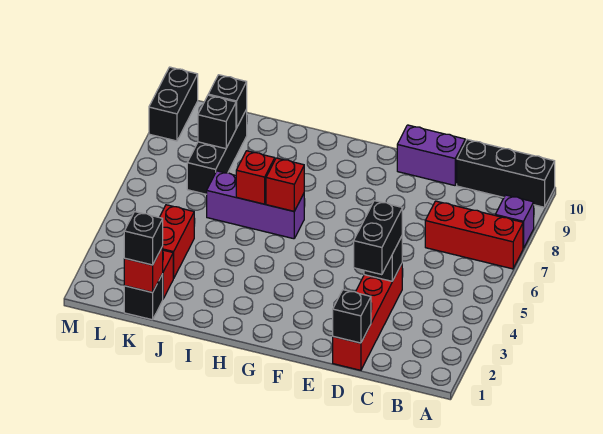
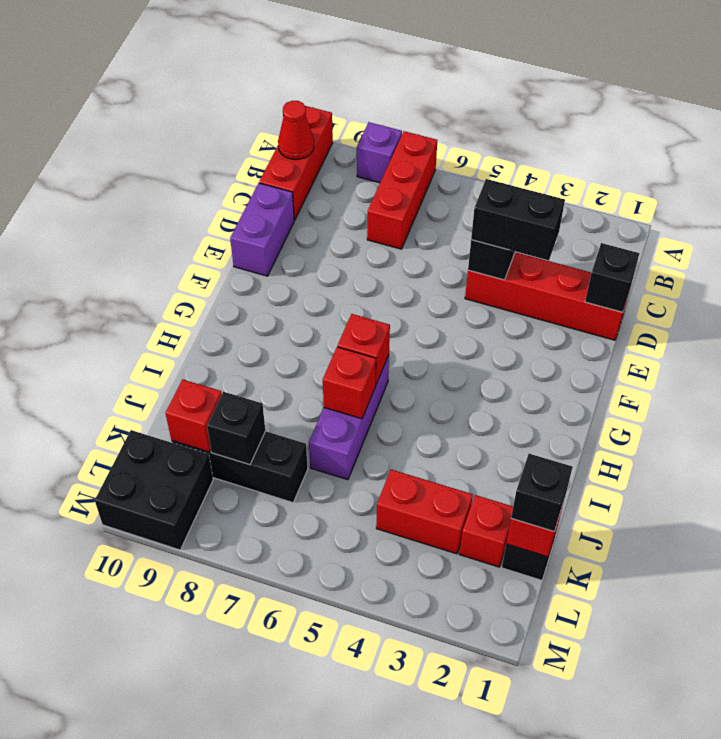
black brick A10:C10 level 1 -> red brick A10:C10 level 1
none -> red cone B10 level 2
black brick K9 level 2 -> red brick K9 level 2
black brick M9:M10 level 1 -> black brick L9:M10 level 1

